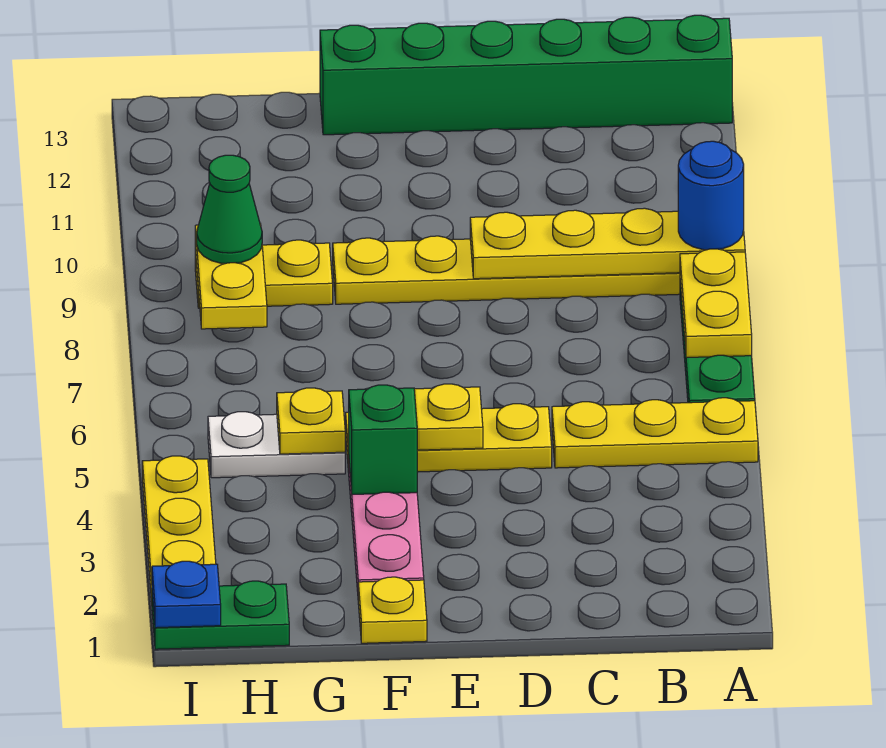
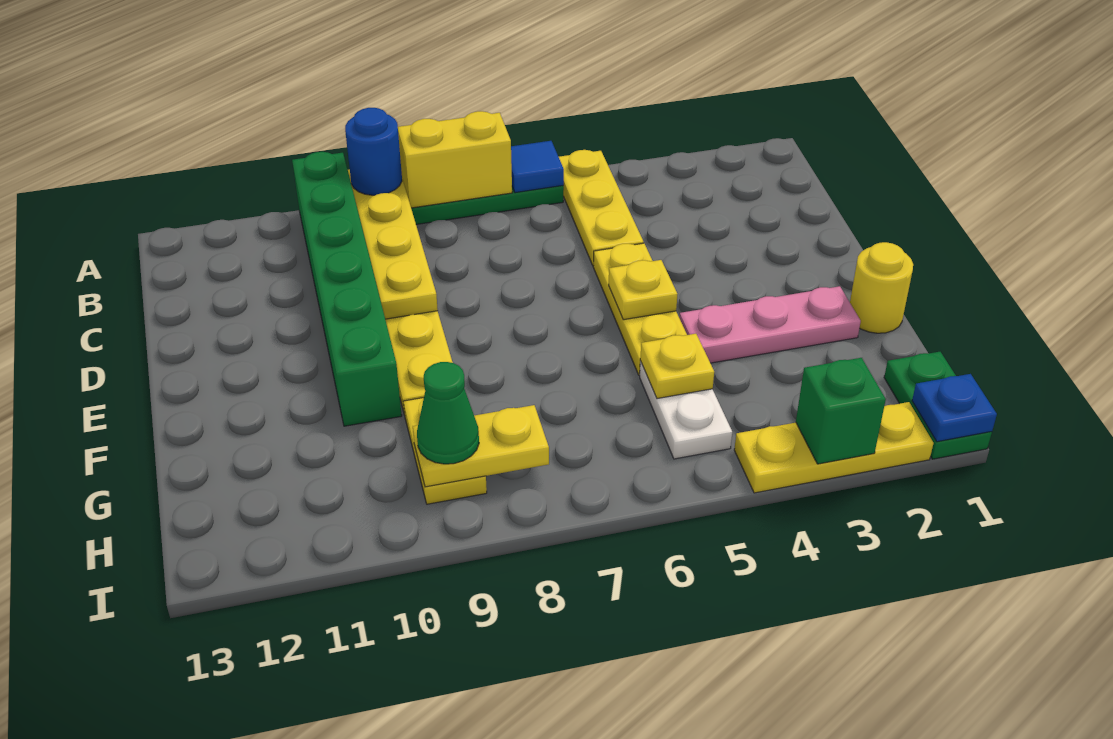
none -> blue tile A6 level 2
yellow plate A7:A8 level 2 -> yellow brick A7:A8 level 2
green brick A13:F13 level 1 -> green brick A10:F10 level 1
yellow plate F1 level 1 -> yellow round brick F1 level 1
green brick F4 level 2 -> green brick I3 level 2

